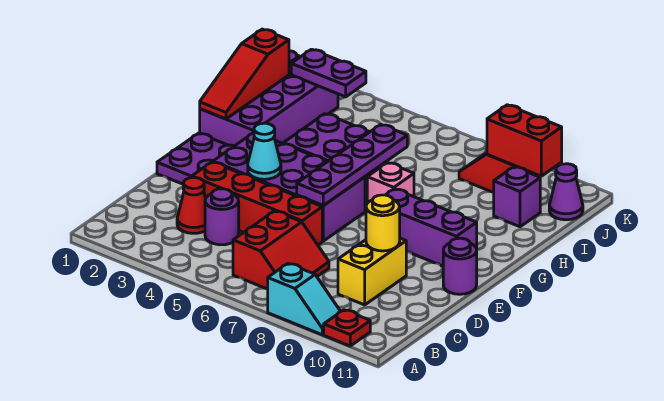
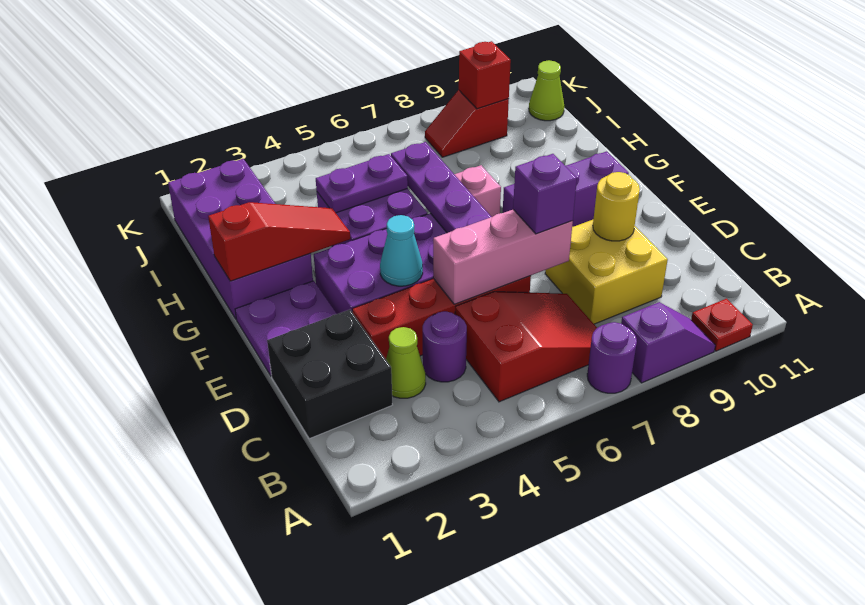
cyan slope A8:A9 level 1 top 8 -> purple slope A8:A9 level 1 top 8
red slope B6:C7 level 1 top 6 -> red slope B5:C7 level 1 top 5
none -> black brick C1:D2 level 1
red cone C3 level 1 -> lime cone C3 level 1
yellow brick C9:D9 level 1 -> yellow brick C8:D9 level 1
none -> pink brick D5:D7 level 2
purple round brick E11 level 1 -> purple round brick A7 level 1
red slope G1:I1 level 2 top I -> red slope G1:G3 level 2 top 1
purple brick I10 level 1 -> purple brick D7 level 3
purple plate J2:J3 level 2 -> purple plate H4:H5 level 2
red brick J9:J10 level 2 -> red brick J9 level 2
purple cone J11 level 1 -> lime cone J11 level 1

